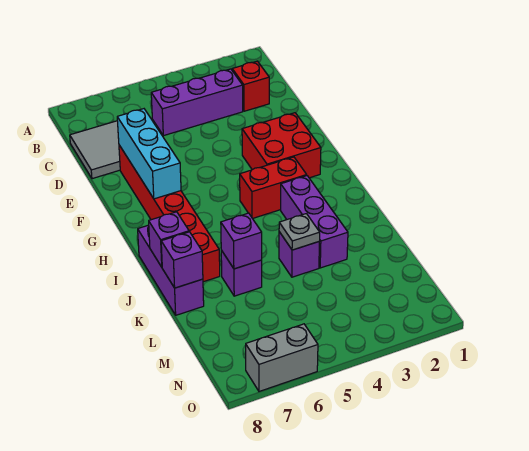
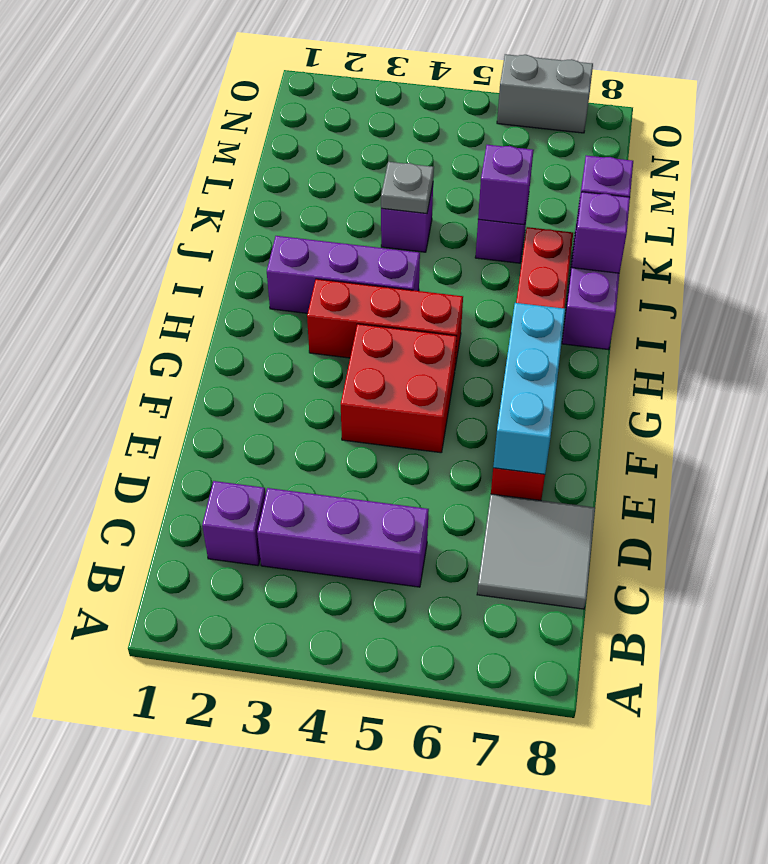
red brick C2 level 1 -> purple brick C2 level 1
red brick F2:G3 level 1 -> red brick F4:G5 level 1
red brick H3:H4 level 1 -> red brick H3:H5 level 1
purple brick I3:K3 level 1 -> purple brick I2:I4 level 1

